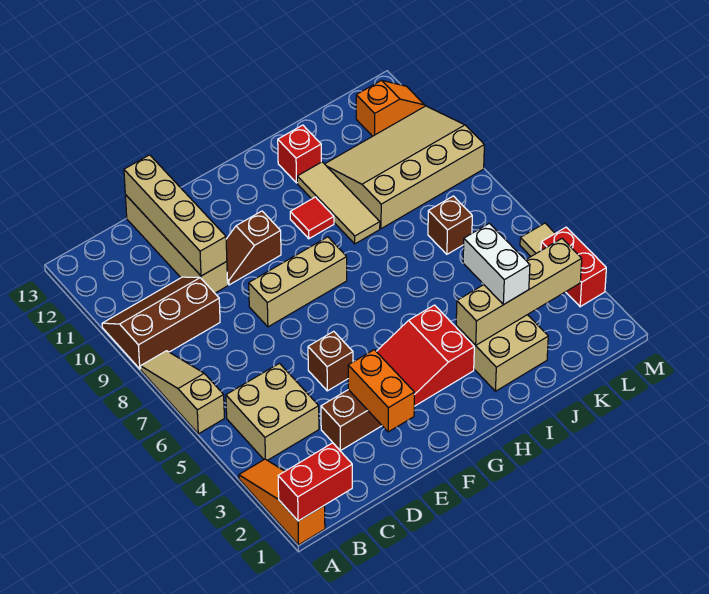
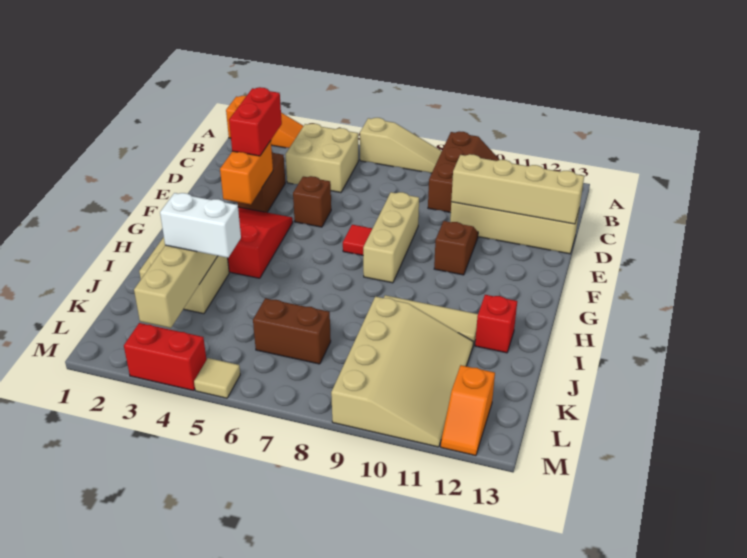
red brick A1:B1 level 2 -> red brick D3:E3 level 3
orange brick E2:E3 level 2 -> orange brick E3:F3 level 2
red tile H10 level 1 -> red tile F7 level 1
brown brick K7 level 1 -> brown brick K6:K7 level 1

